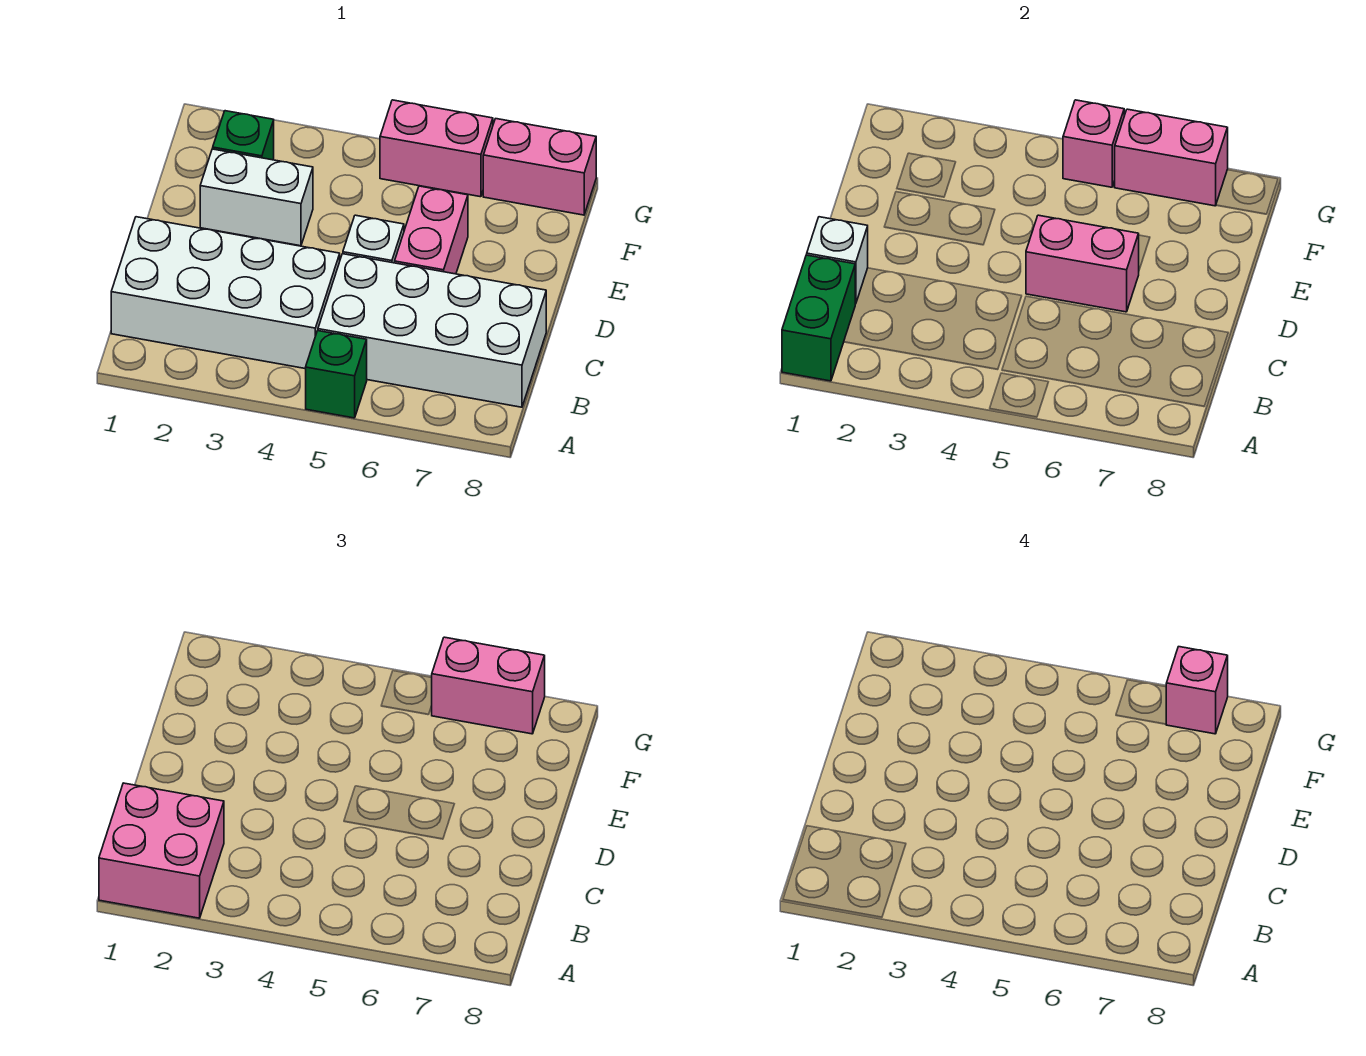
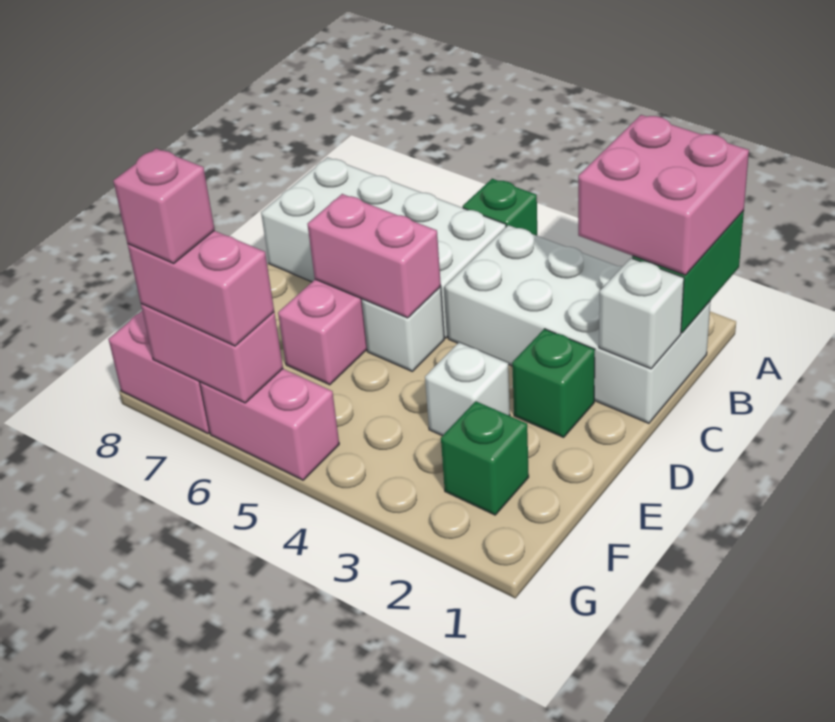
none -> green brick D2 level 1
white brick E2:E3 level 1 -> white brick E3 level 1
pink brick G5 level 2 -> none

